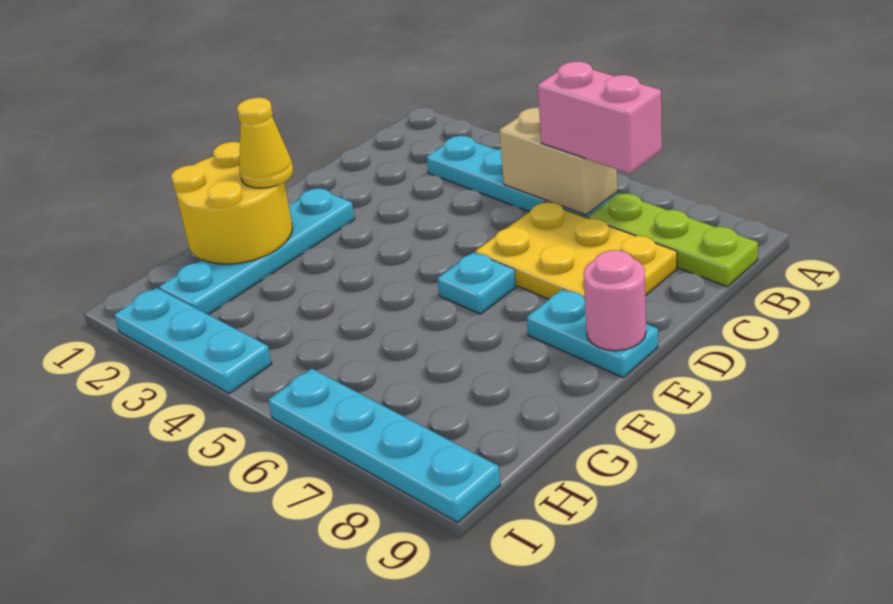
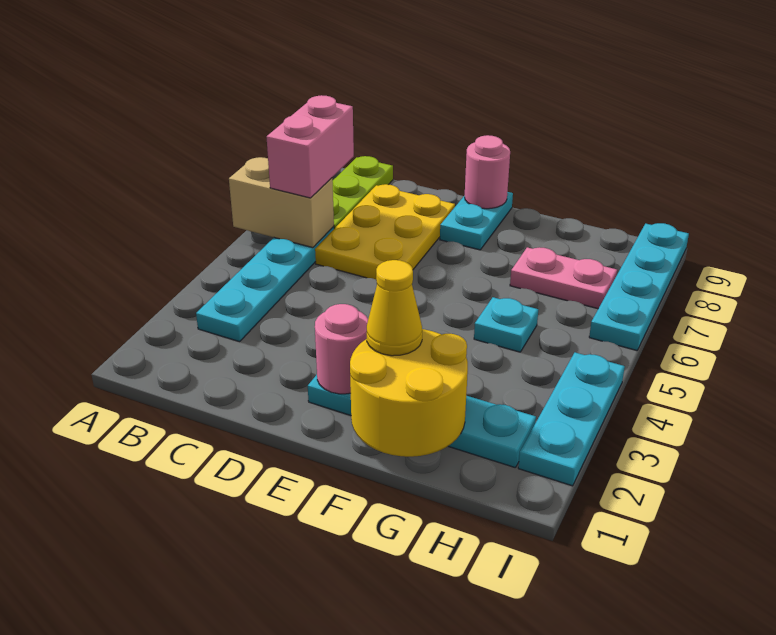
tan brick B5:B6 level 2 -> tan brick A6:B6 level 2
none -> pink round brick E2 level 2
cyan plate E6 level 1 -> cyan plate G5 level 1
none -> pink plate G7:H7 level 1

